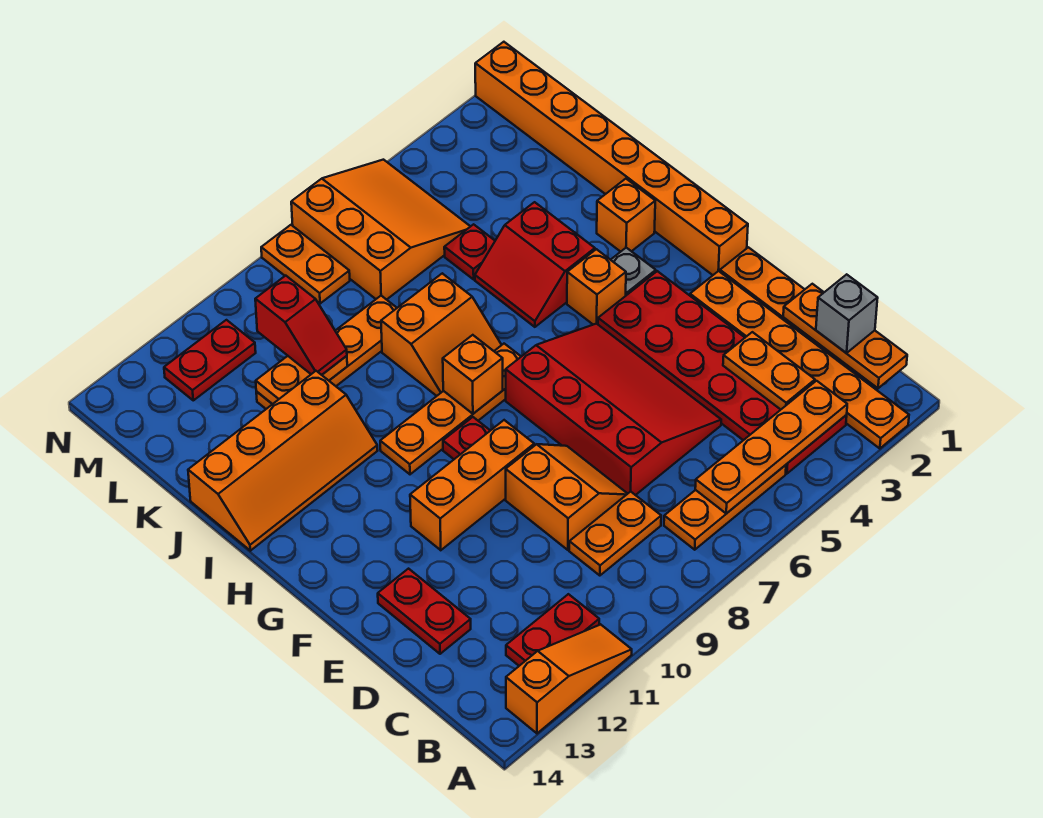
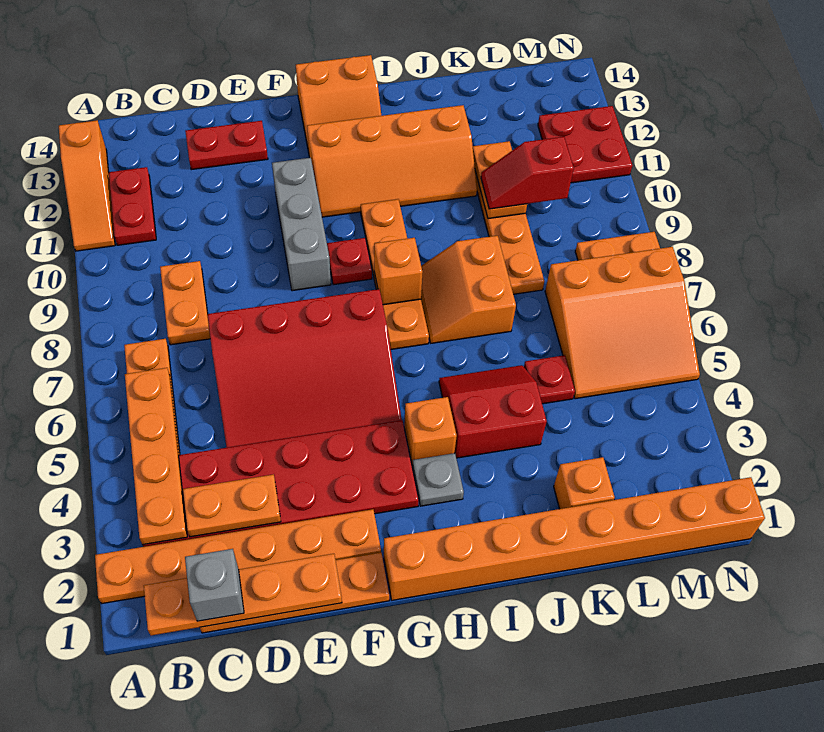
orange plate B1:D1 level 2 -> orange plate B1:E1 level 2
orange slope D8:E9 level 1 top 9 -> orange slope G13:H14 level 1 top 14
orange brick F9:F11 level 1 -> grey brick F9:F11 level 1
orange brick I2 level 1 -> orange brick K2 level 1
orange slope I11:J14 level 1 top J -> orange slope G11:J12 level 1 top 12
red plate M11:M12 level 1 -> red plate M11:N12 level 1

